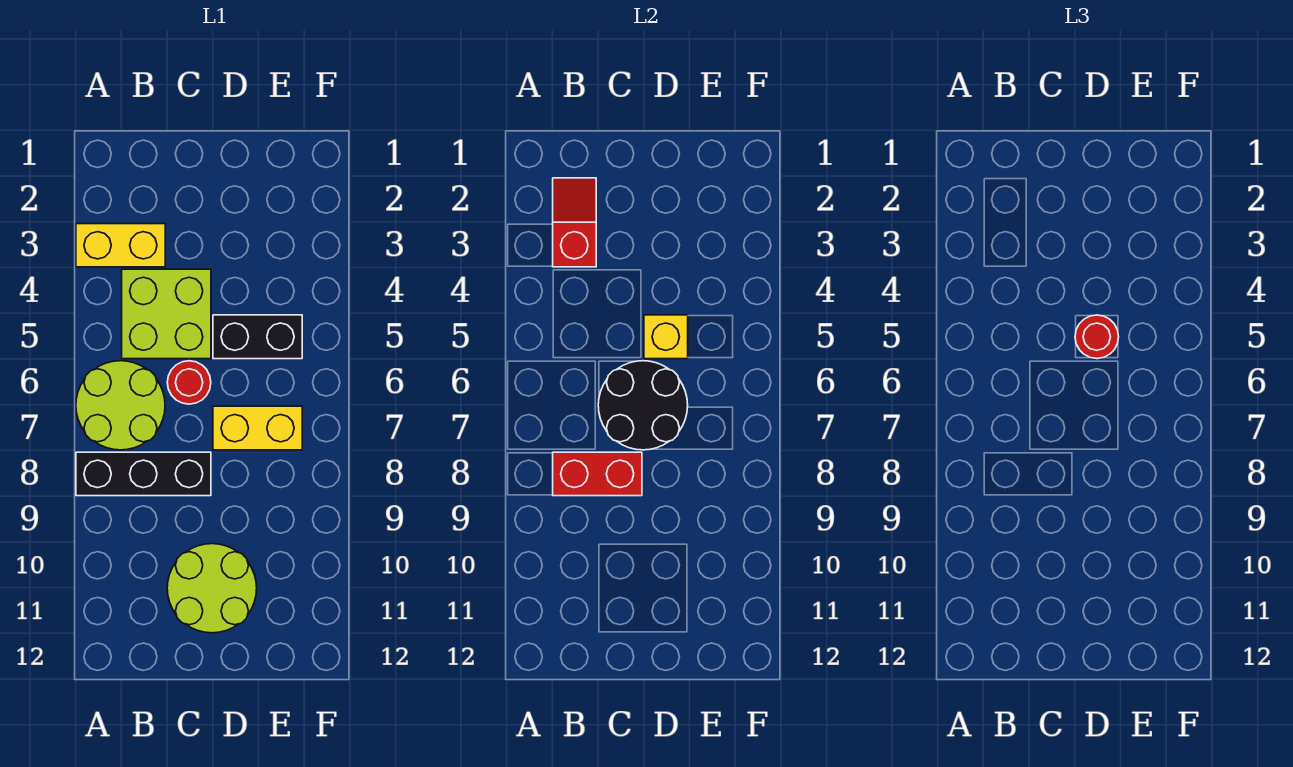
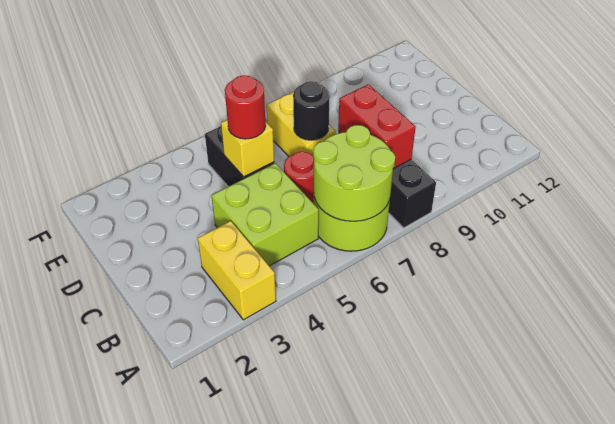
red slope B2:B3 level 2 top 3 -> none
black round brick C6:D7 level 2 -> black round brick D7 level 2
lime round brick C10:D11 level 1 -> lime round brick A6:B7 level 2

